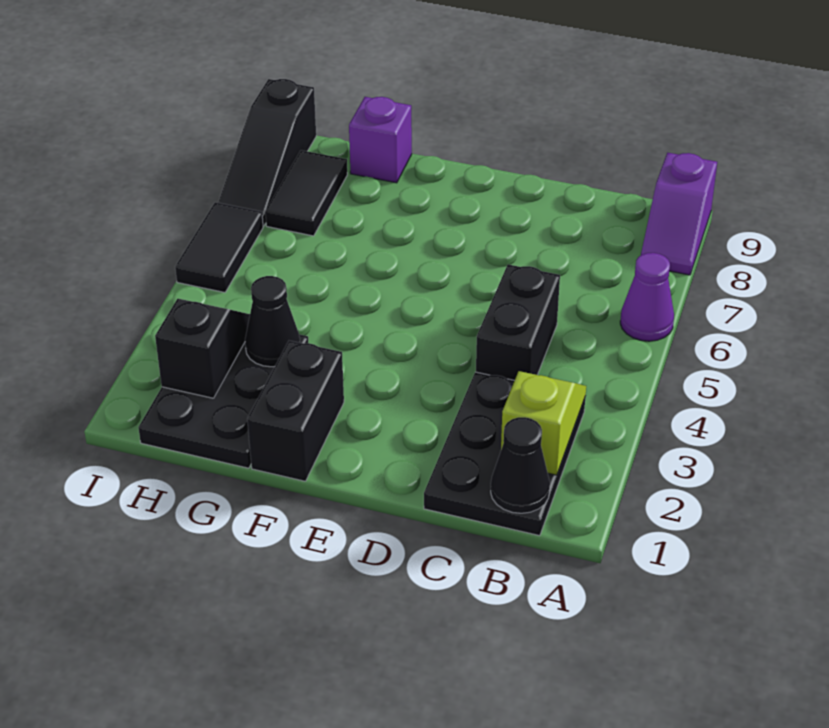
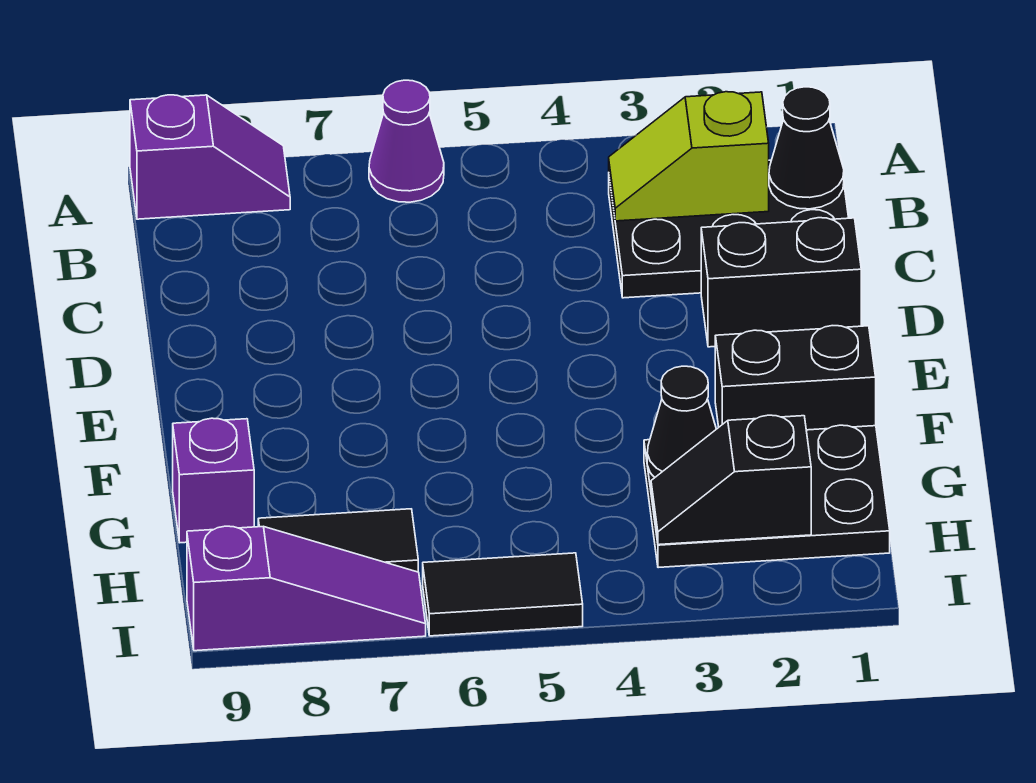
black brick C4:C5 level 1 -> black brick D1:D2 level 1
black slope I7:I9 level 1 top 9 -> purple slope I7:I9 level 1 top 9

